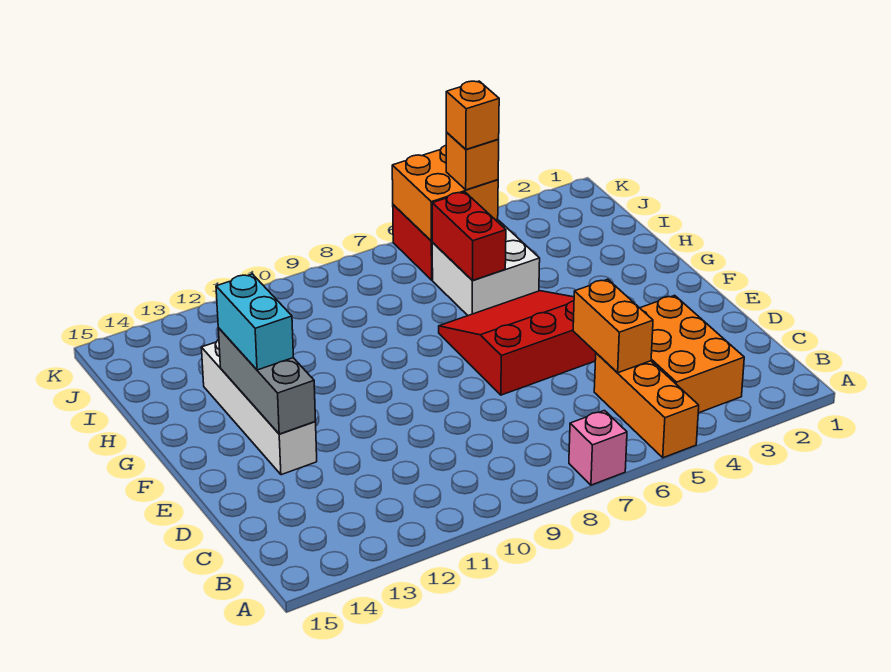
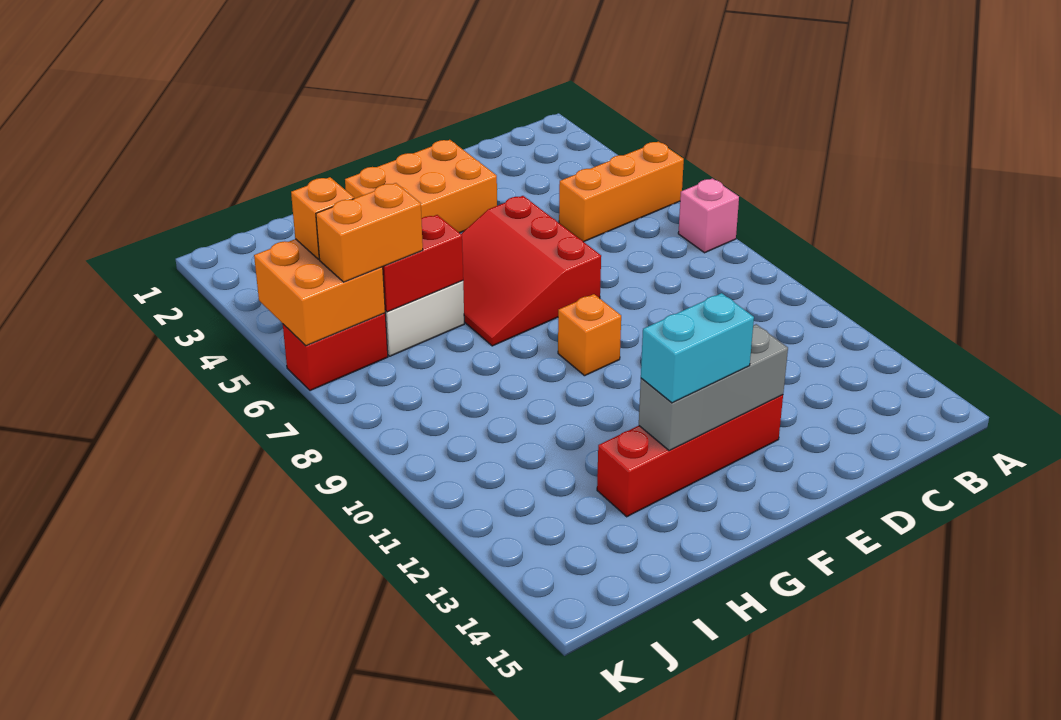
orange brick B3:D4 level 1 -> orange brick E2:G3 level 1
orange brick C5:D5 level 2 -> orange brick I6:J6 level 3
white brick E13:H13 level 1 -> red brick E13:H13 level 1
orange brick J5 level 4 -> orange brick F9 level 1

